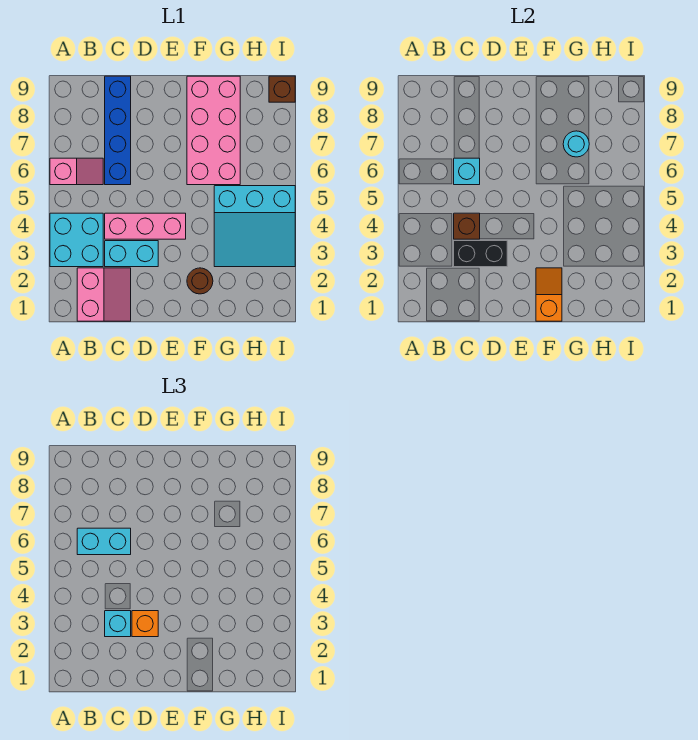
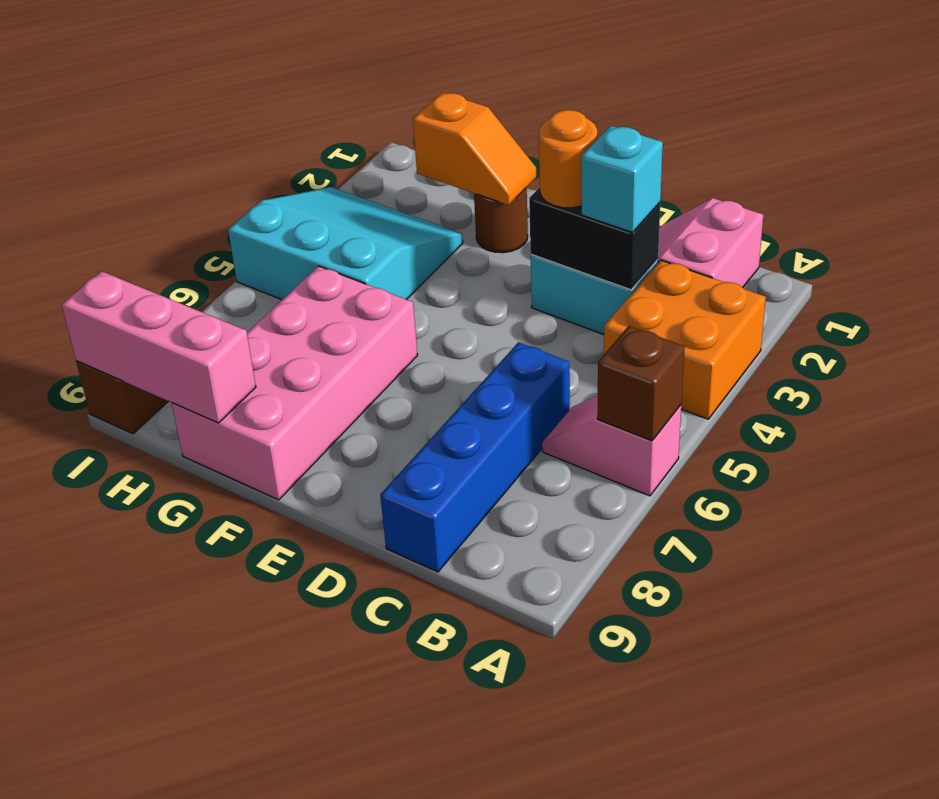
cyan brick A3:B4 level 1 -> orange brick A3:B4 level 1
cyan brick B6:C6 level 3 -> none
pink brick C4:E4 level 1 -> pink brick G9:I9 level 2
brown brick C4 level 2 -> brown brick A6 level 2
cyan brick C6 level 2 -> none
orange brick D3 level 3 -> orange round brick D3 level 3
orange slope F1:F2 level 2 top 1 -> orange slope F2:G2 level 2 top G
cyan round brick G7 level 2 -> none

